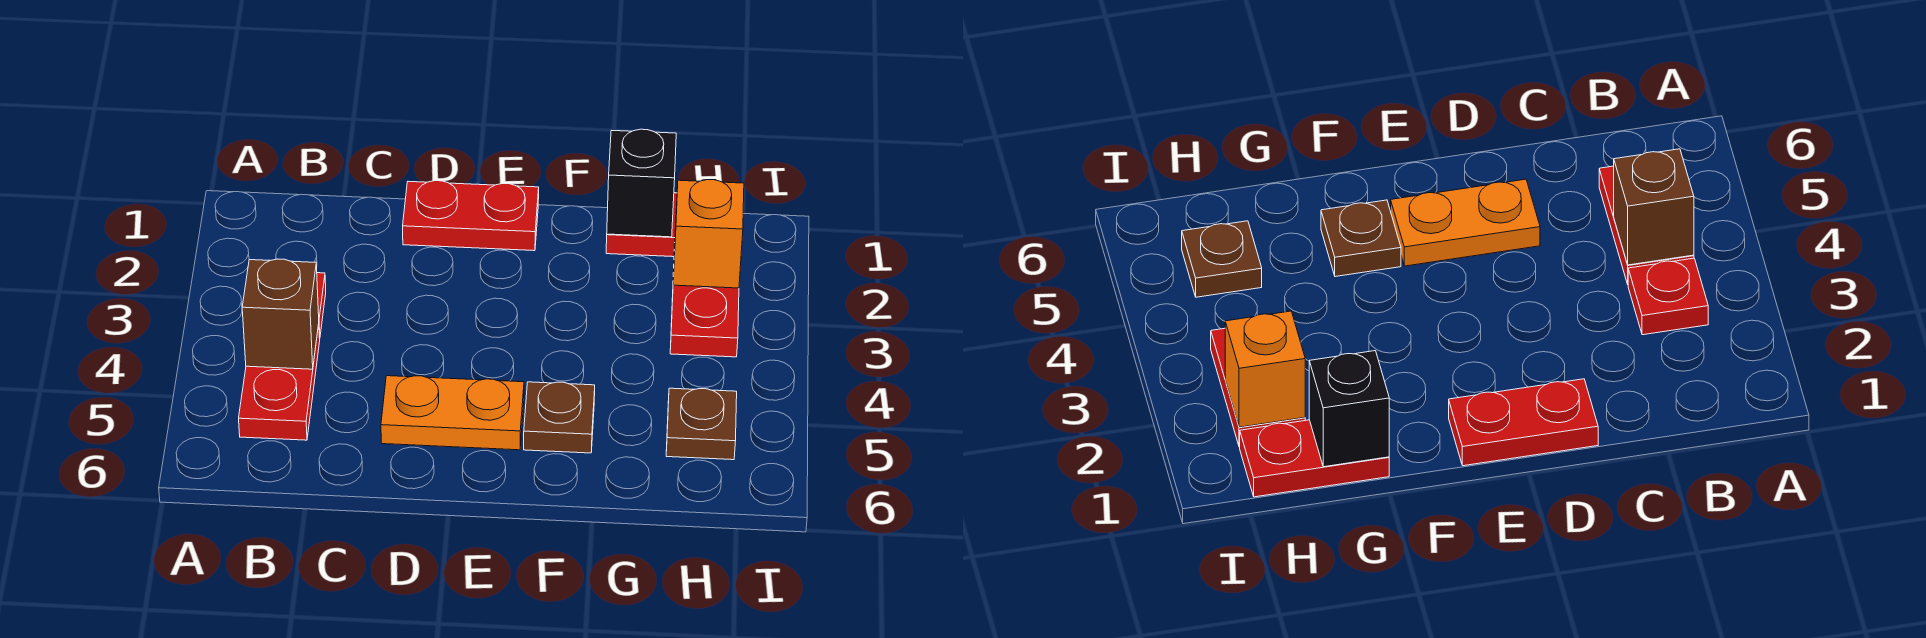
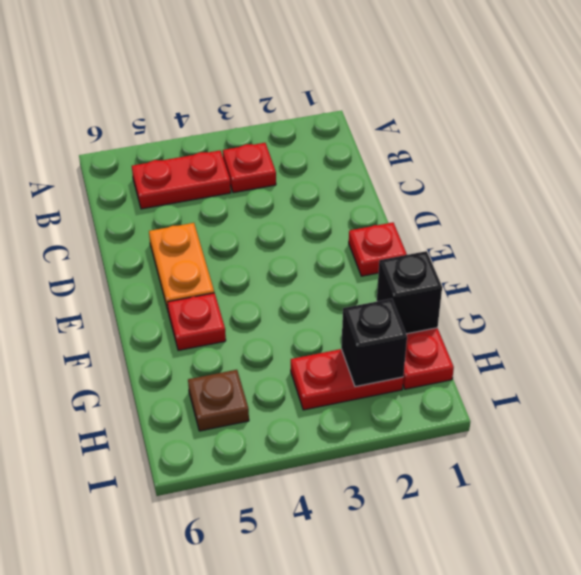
brown brick B4 level 2 -> none
red plate D1:E1 level 1 -> red plate E1 level 1
brown plate F5 level 1 -> red plate F5 level 1
orange brick H2 level 2 -> black brick H2 level 2

